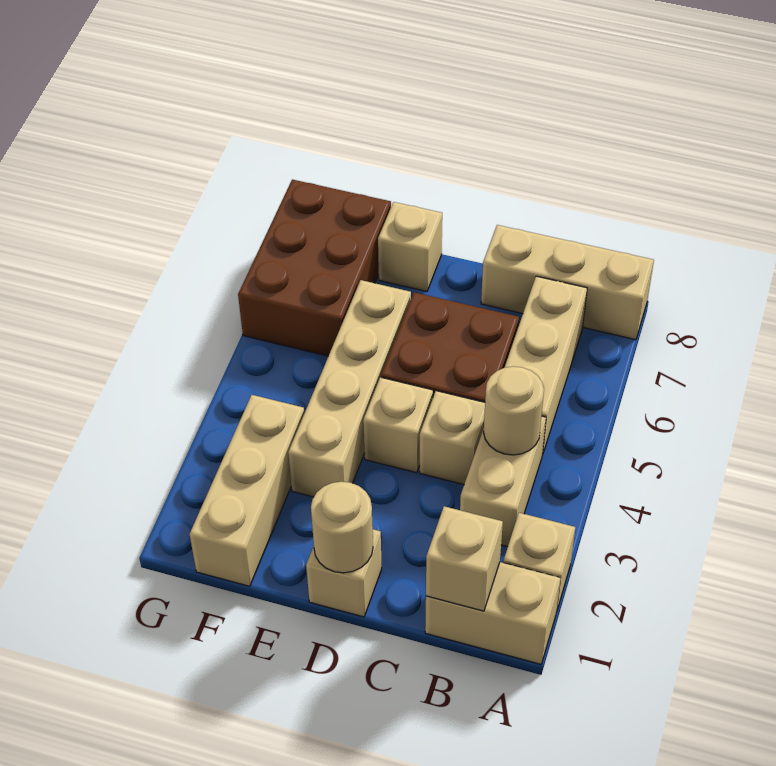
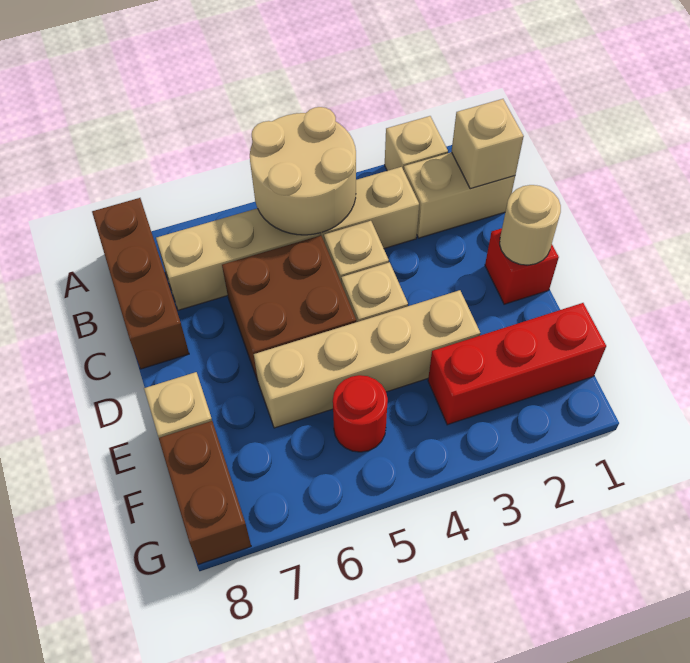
tan brick A1:B1 level 1 -> tan brick B1:B2 level 1
tan brick A8:C8 level 1 -> brown brick A8:C8 level 1
tan round brick B4 level 2 -> tan round brick A4:B5 level 2
tan brick D1 level 1 -> red brick D1 level 1
tan brick F1:F3 level 1 -> red brick F1:F3 level 1
none -> red round brick F5 level 1
brown brick F6:G8 level 1 -> brown brick F8:G8 level 1

